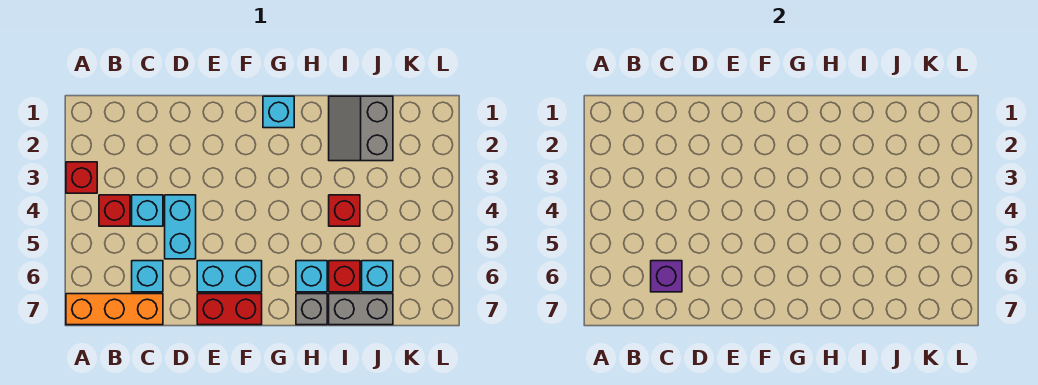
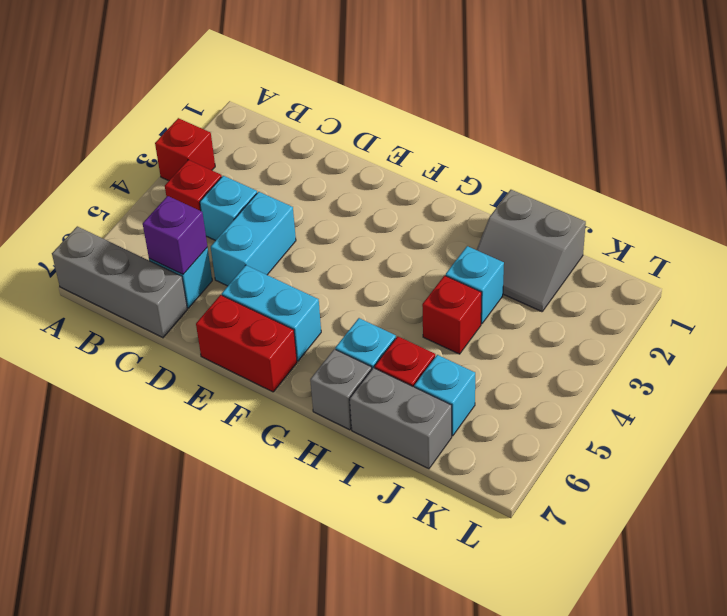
orange brick A7:C7 level 1 -> grey brick A7:C7 level 1
cyan brick G1 level 1 -> cyan brick I3 level 1
grey slope I1:J2 level 1 top J -> grey slope I1:J2 level 1 top 1

